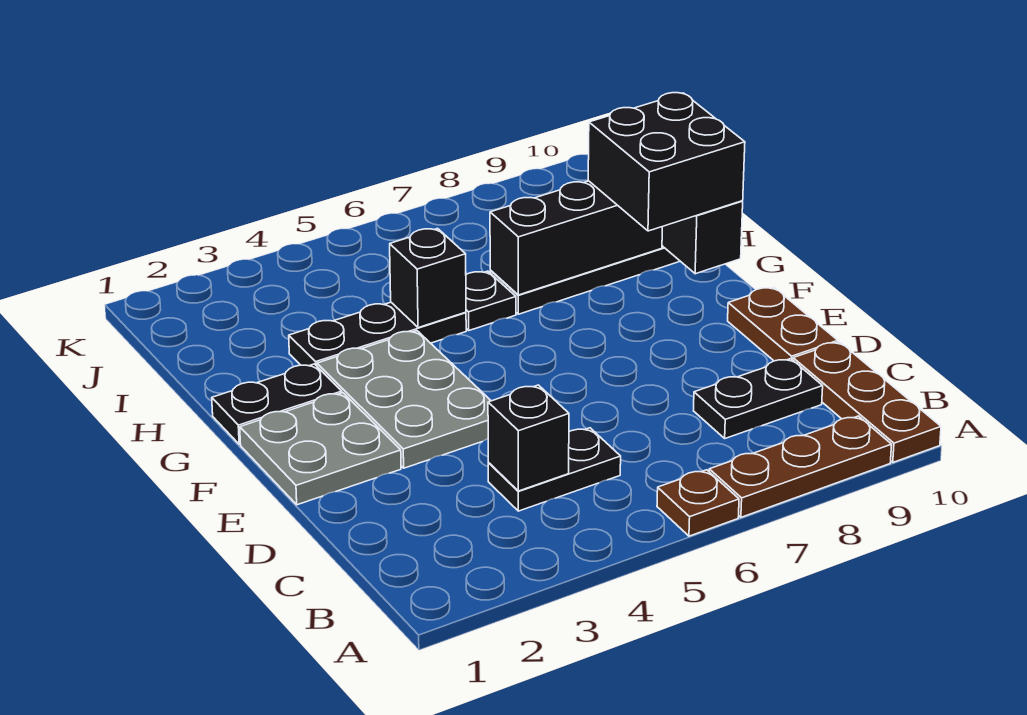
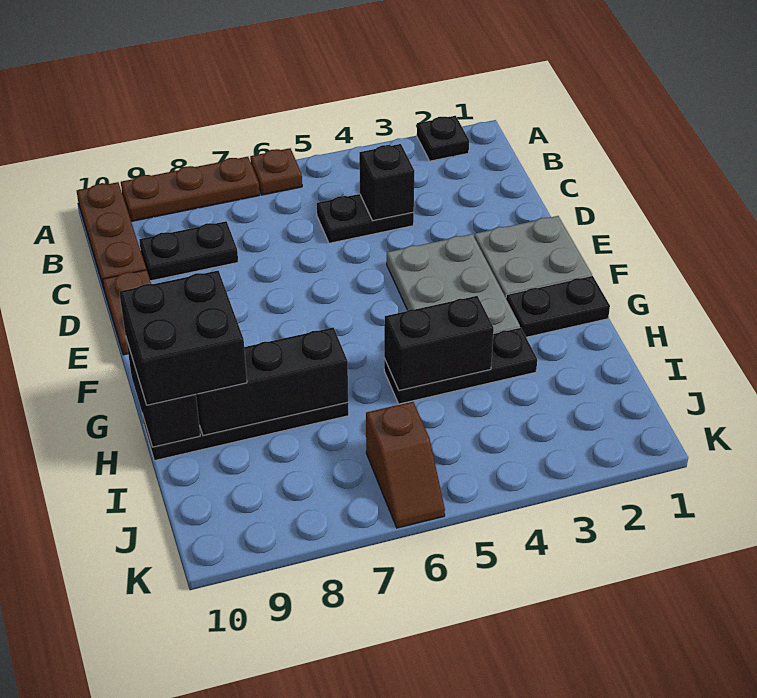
black brick H5 level 2 -> black brick H4:H5 level 2
black plate H6 level 1 -> black plate A2 level 1
none -> brown slope J6:K6 level 1 top J

